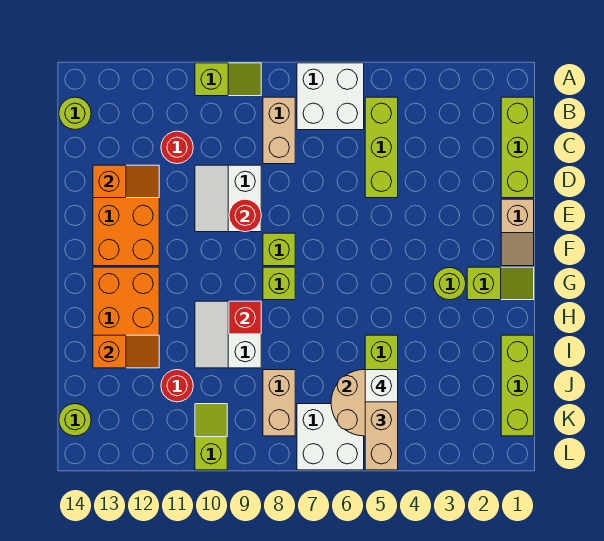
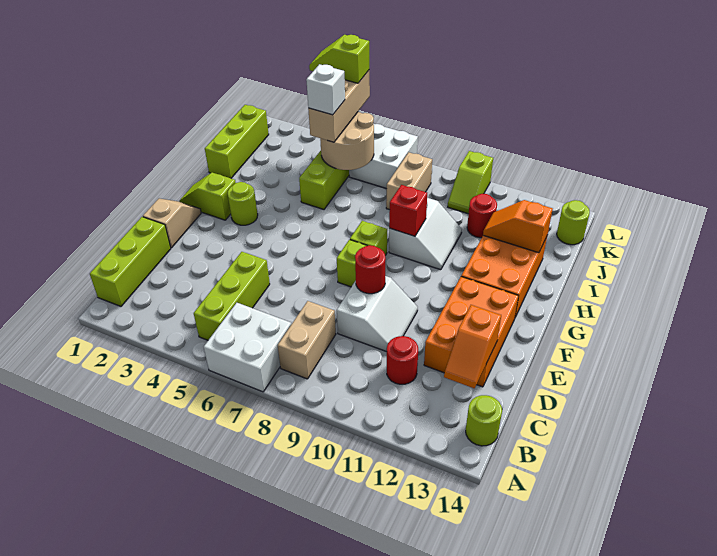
lime slope A9:A10 level 1 top 10 -> lime slope L4:L5 level 4 top 5
orange slope D12:D13 level 2 top 13 -> orange slope C13:D13 level 2 top D

